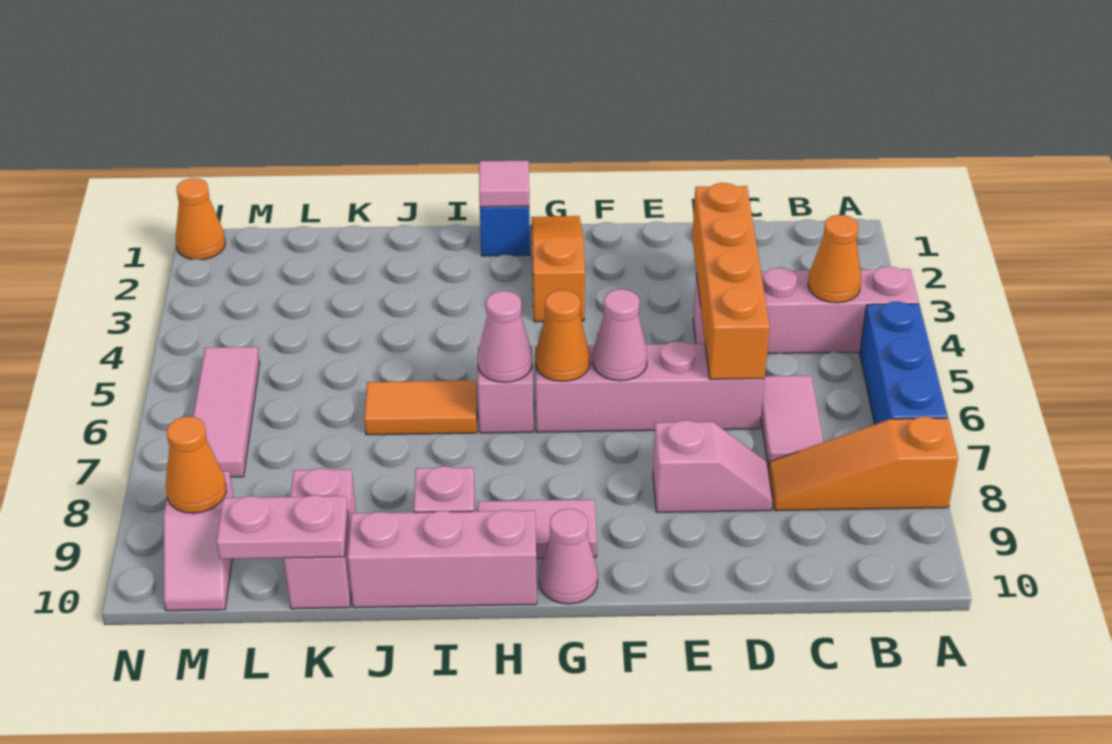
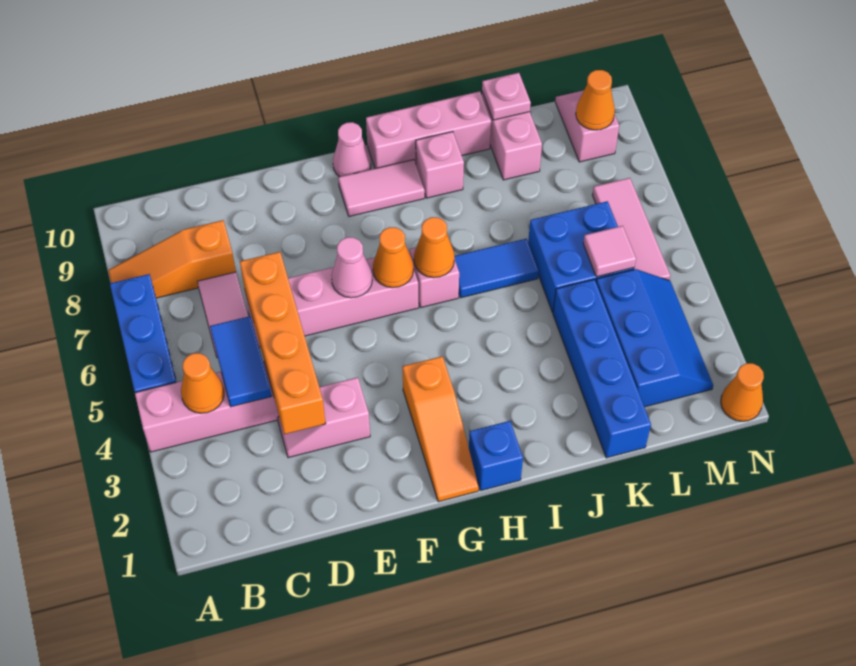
orange slope A8:C8 level 1 top A -> orange slope A8:C8 level 1 top C
none -> blue tile C4:C5 level 2
pink slope D8:E8 level 1 top E -> pink slope D3:E3 level 1 top E
pink tile H1 level 2 -> pink tile L5 level 2
pink cone H6 level 2 -> orange cone H6 level 2
orange tile I6:J6 level 1 -> blue tile I6:J6 level 1
none -> blue brick K1:K4 level 1
none -> blue brick K5:L6 level 1
pink plate K10:L10 level 2 -> pink plate K10 level 2
none -> blue slope L2:M4 level 1 top L

